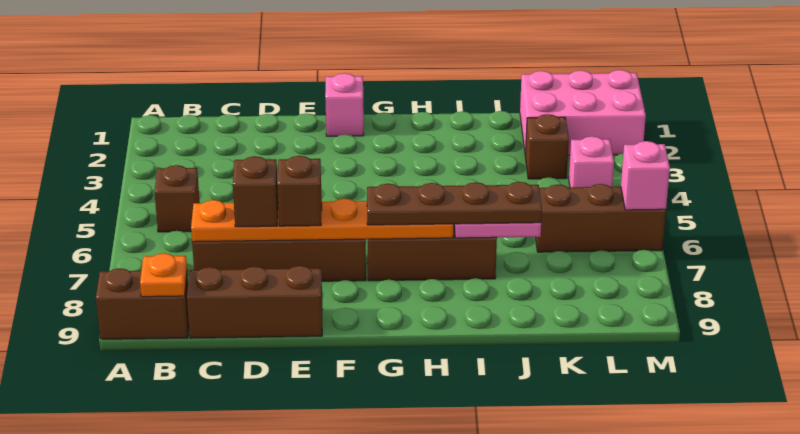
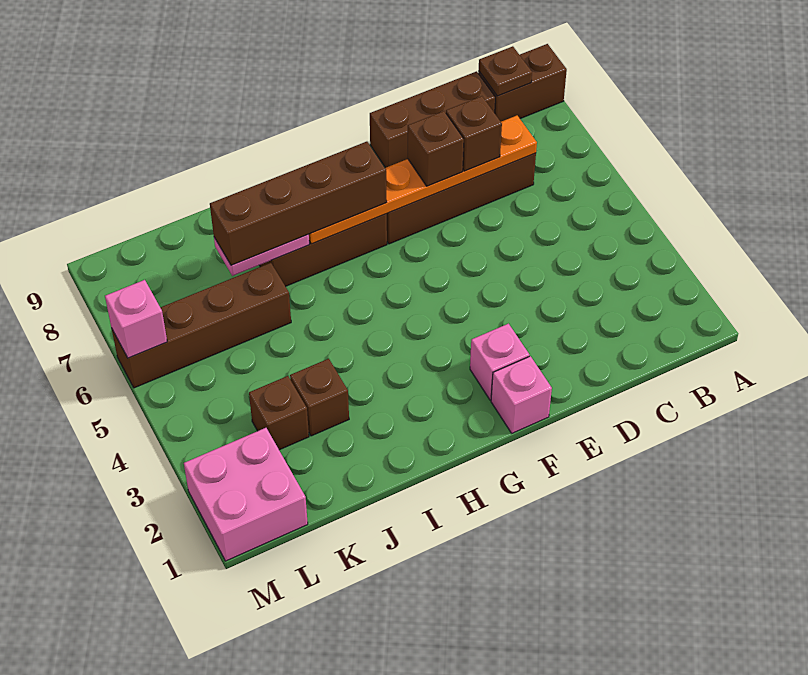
brown brick B5 level 1 -> brown brick J3 level 1
orange plate B9 level 2 -> brown plate B9 level 2
brown plate G7:J7 level 3 -> brown brick G7:J7 level 3
pink brick K1:M2 level 1 -> pink brick L1:M2 level 1
brown brick K6:M6 level 1 -> brown brick J6:M6 level 1
pink brick L4 level 1 -> pink brick F2 level 1

